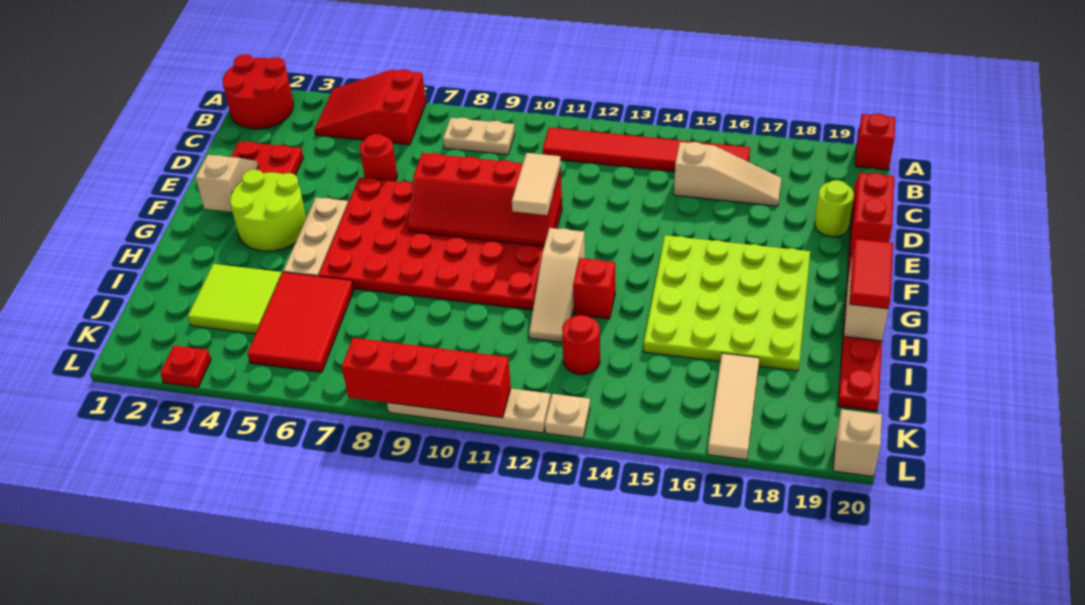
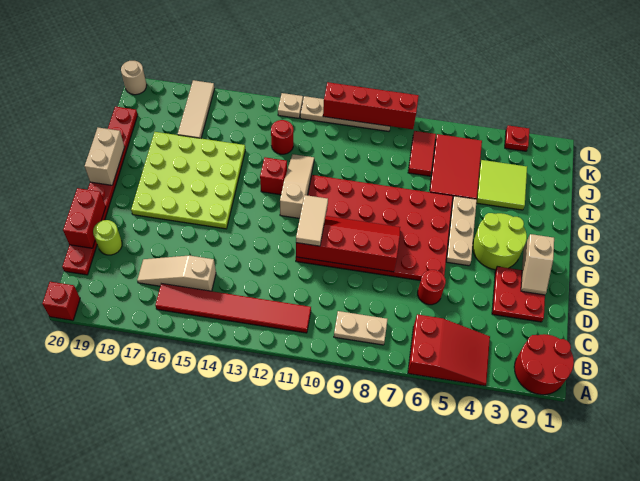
red tile G20:H20 level 3 -> red tile J7:K7 level 1
tan brick L20 level 1 -> tan round brick L20 level 1

